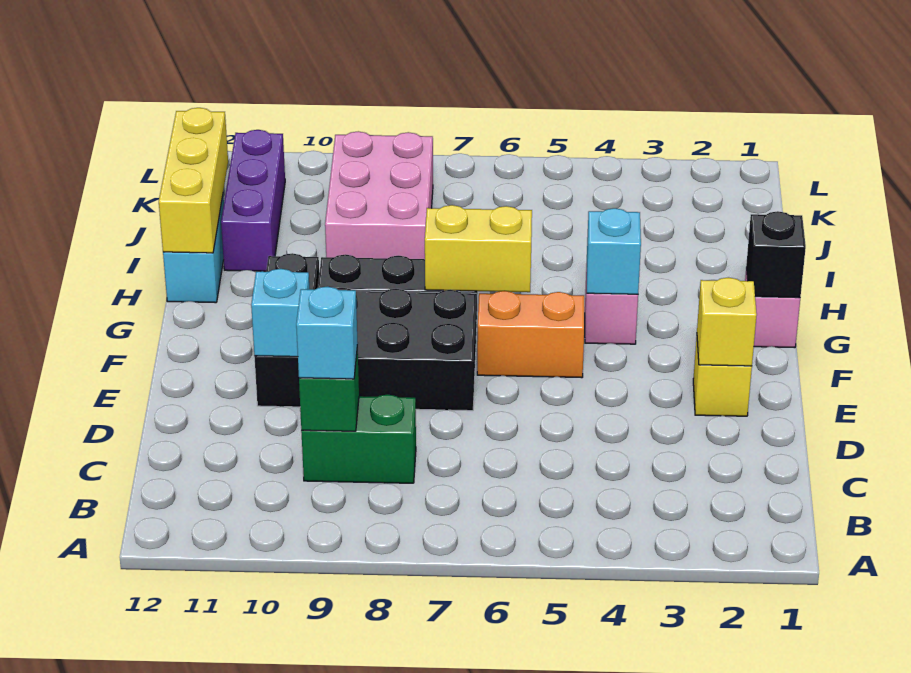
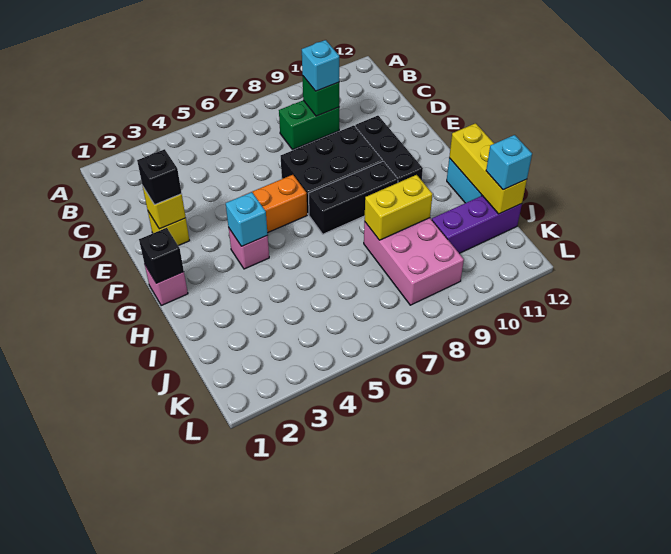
none -> black brick E2 level 3
cyan brick E10 level 2 -> cyan brick J12 level 3
yellow brick G6:G7 level 2 -> yellow brick I8:I9 level 2
purple brick I11:K11 level 1 -> purple brick J10:J12 level 1

